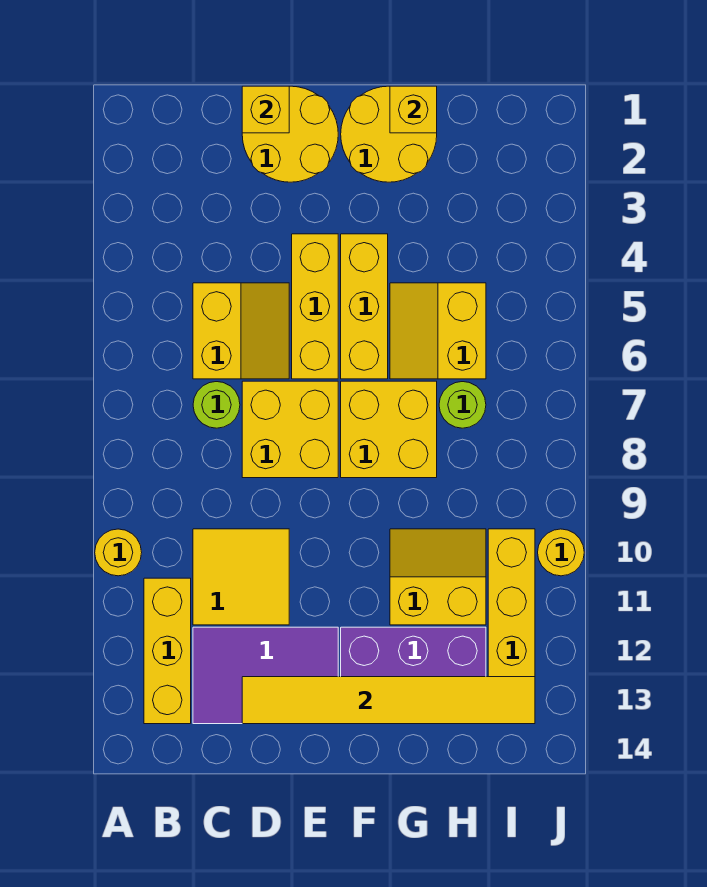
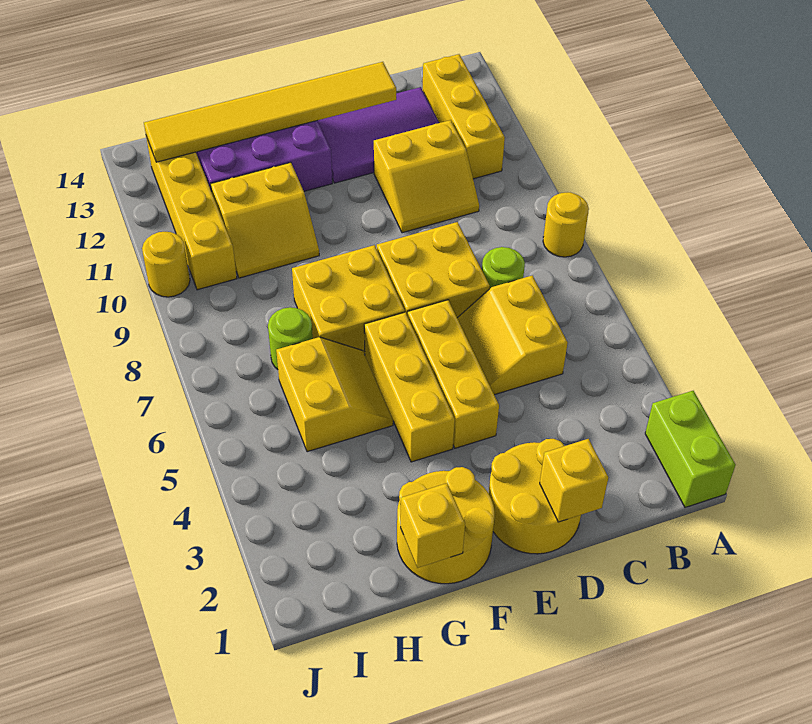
none -> lime brick A1:A2 level 1
yellow round brick A10 level 1 -> yellow round brick A8 level 1
yellow tile C10:D11 level 1 -> yellow slope C10:D11 level 1 top 11

